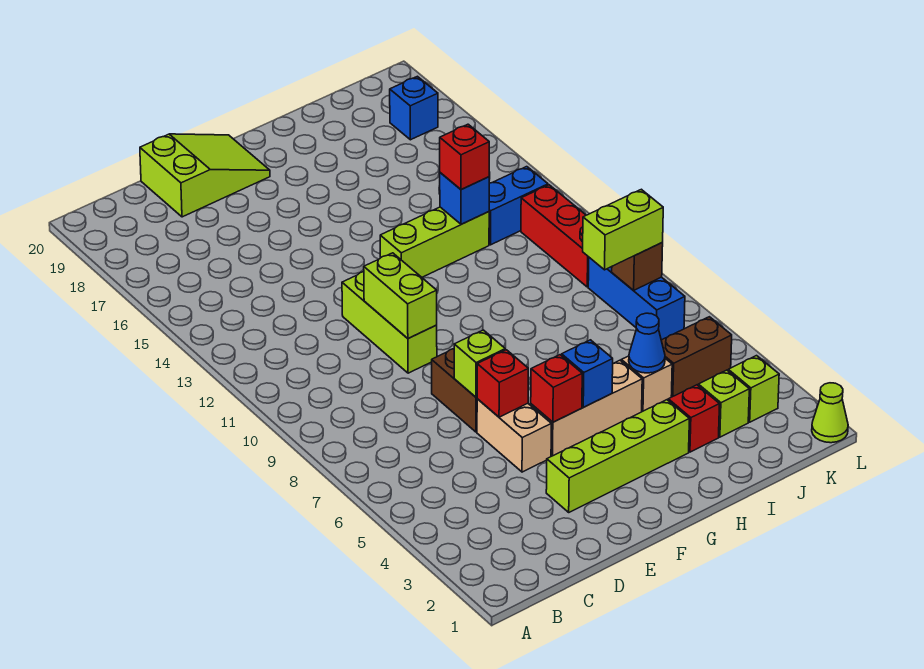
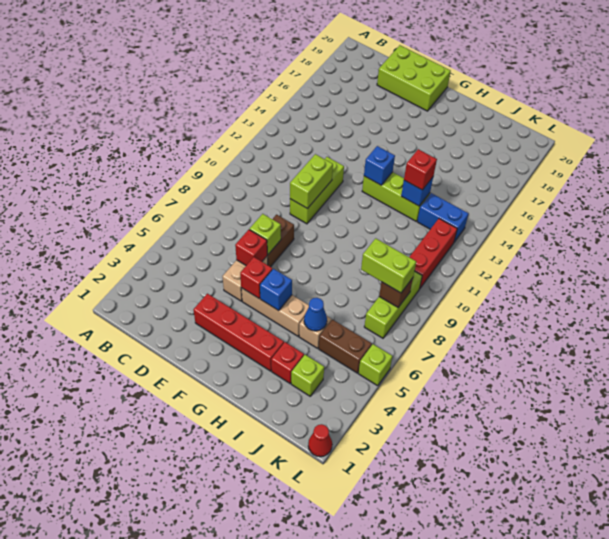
lime slope D19:F20 level 1 top D -> lime brick D19:F20 level 1
lime brick E3:H3 level 1 -> red brick E3:H3 level 1
lime brick K3 level 1 -> lime brick L5 level 1
blue brick K7:K9 level 1 -> lime brick K7:K9 level 1
blue brick K18 level 1 -> blue brick G13 level 2
lime cone L1 level 1 -> red cone L1 level 1

